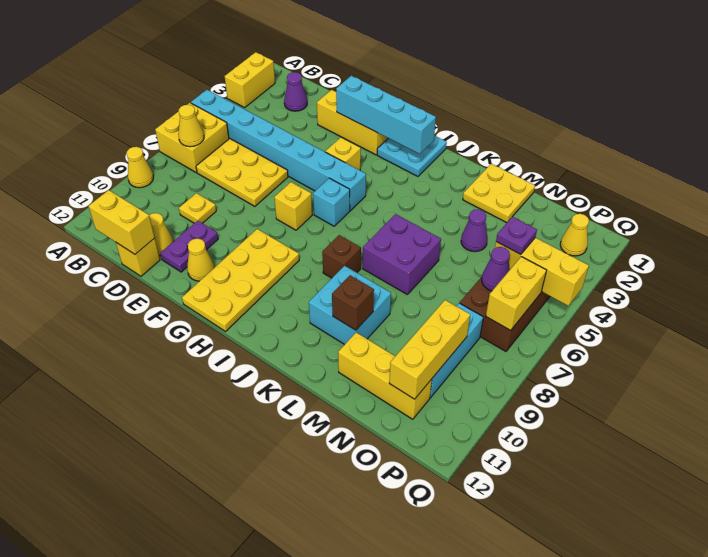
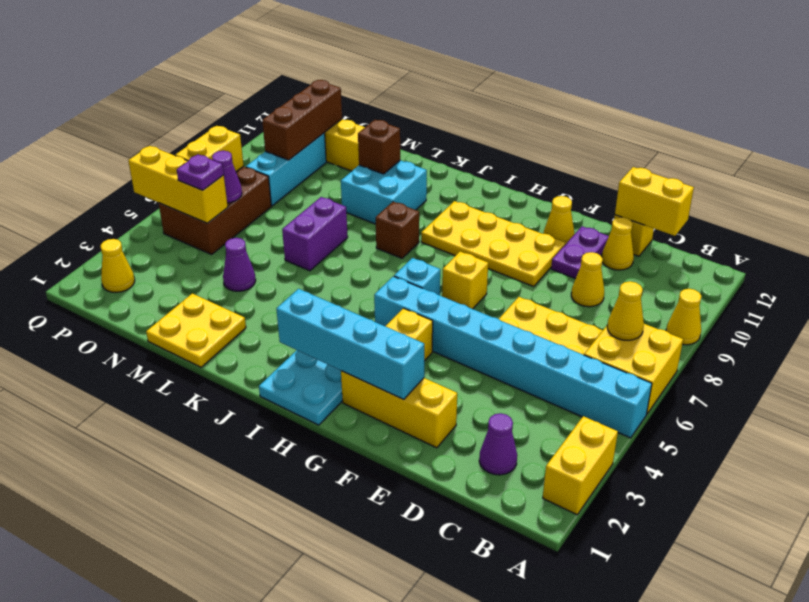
yellow plate D9 level 1 -> yellow cone D9 level 1
yellow plate G9:H12 level 1 -> yellow plate F9:I10 level 1
purple brick K6:L7 level 1 -> purple brick L6:L7 level 1
yellow brick O9:O11 level 2 -> brown brick O9:O11 level 2

